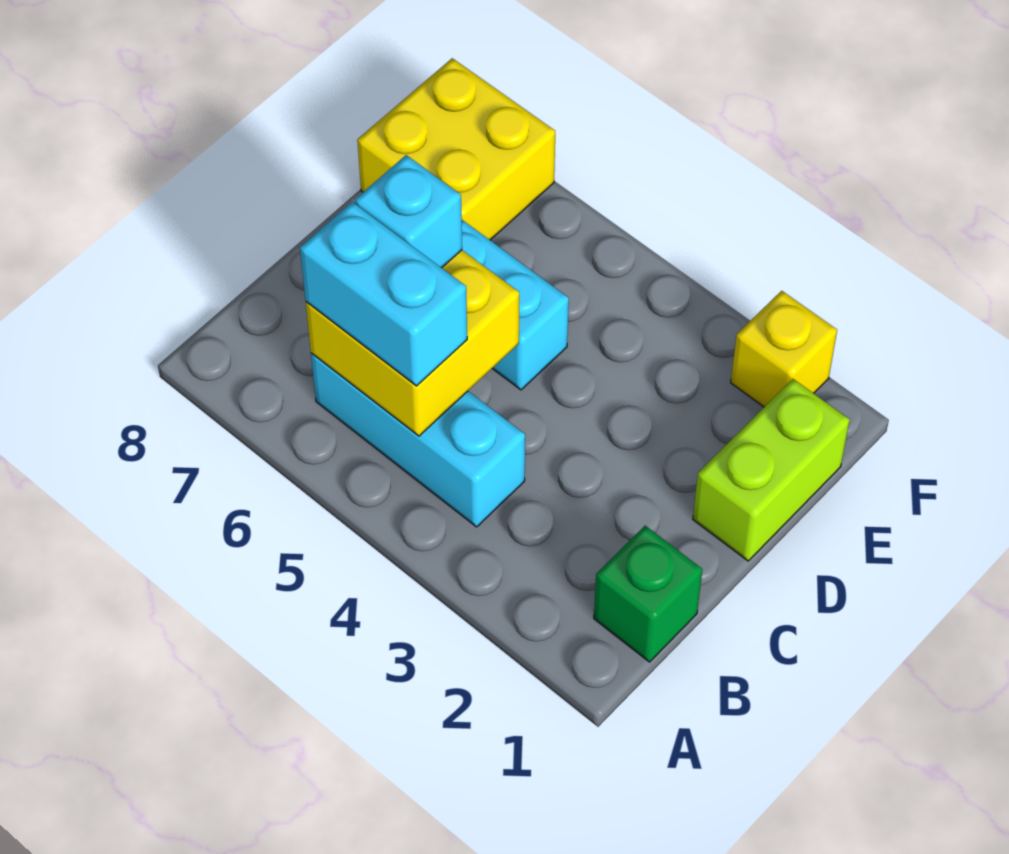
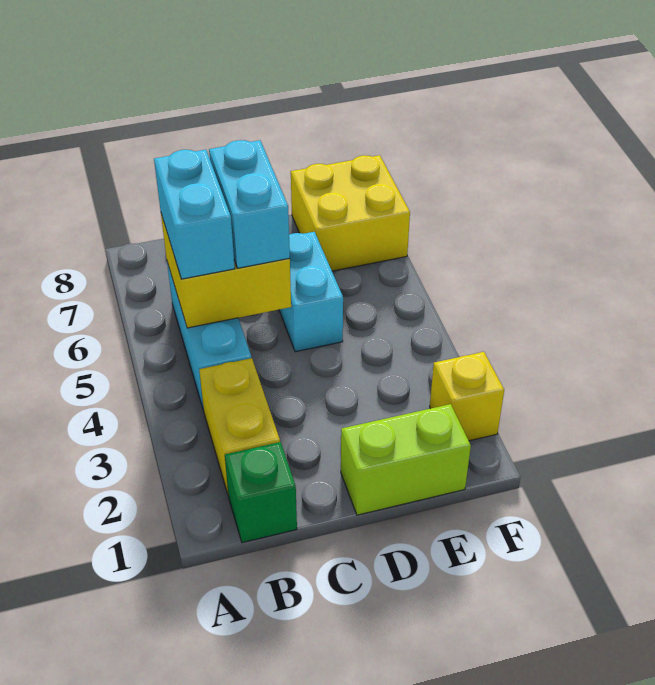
none -> yellow brick B2:B3 level 1
cyan brick C6 level 3 -> cyan brick C5:C6 level 3

